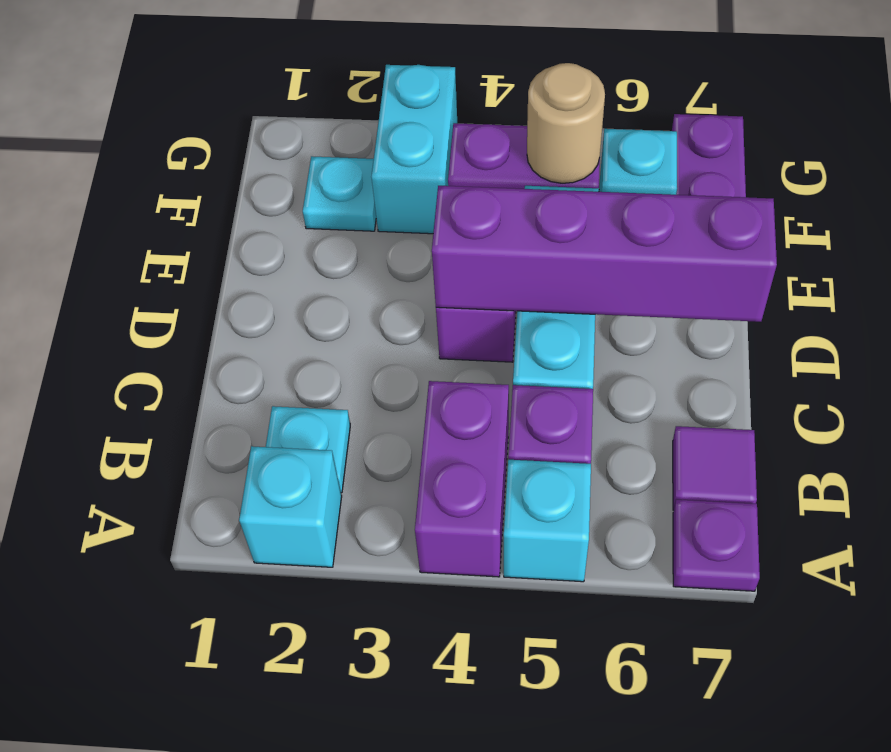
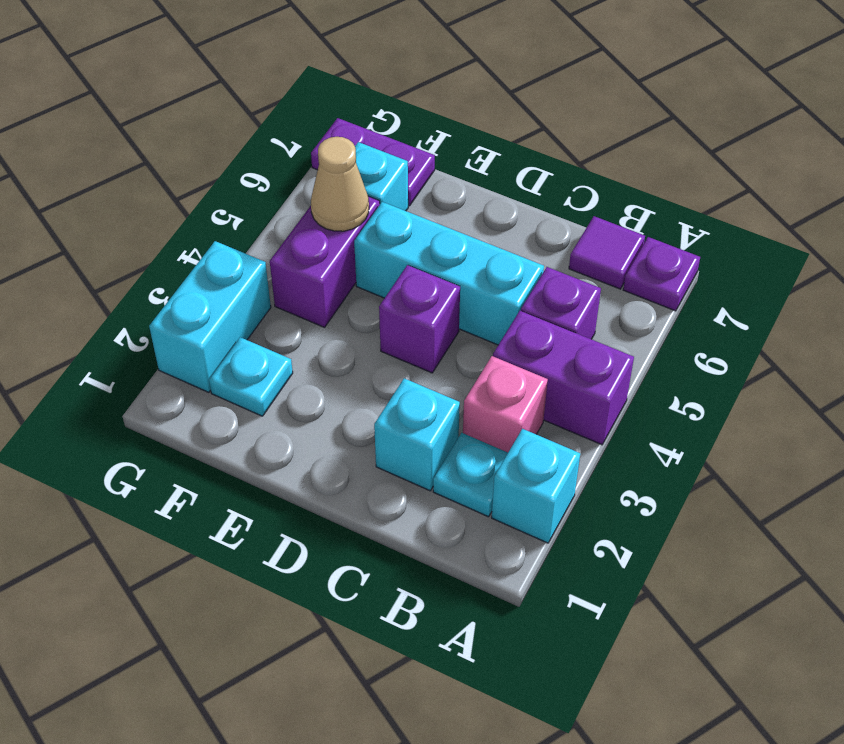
cyan brick A5 level 1 -> cyan brick C2 level 1
none -> pink brick B3 level 1
purple brick D4:D7 level 2 -> none
cyan brick F3:G3 level 1 -> cyan brick G2:G3 level 1
tan round brick F5 level 2 -> tan cone F5 level 2

